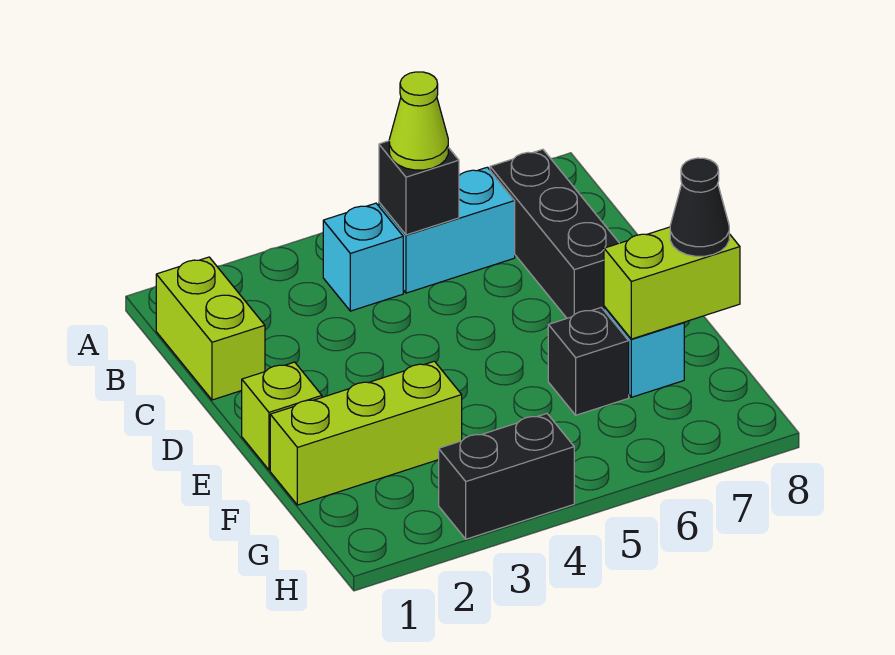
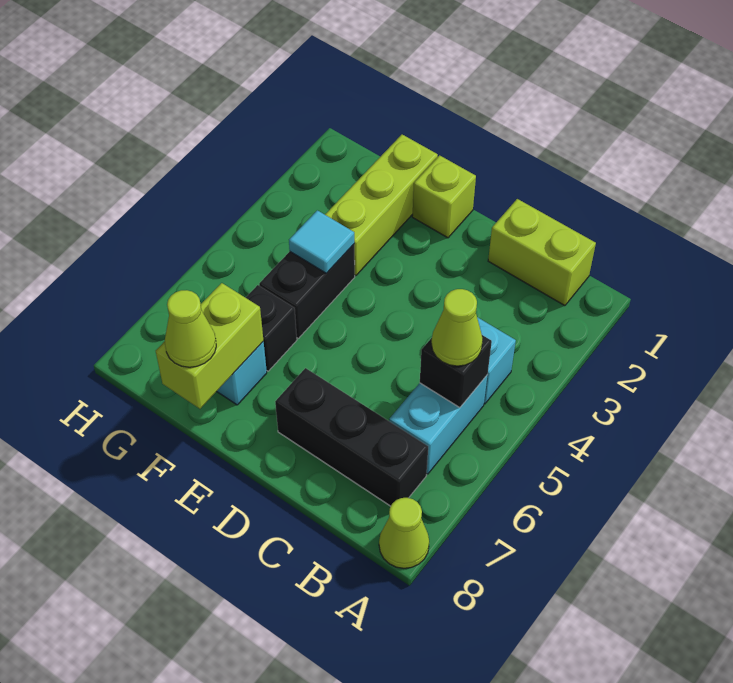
none -> lime cone A8 level 1
none -> cyan tile F4 level 2
black cone F8 level 3 -> lime cone F8 level 3
black brick H3:H4 level 1 -> black brick F4:F5 level 1

